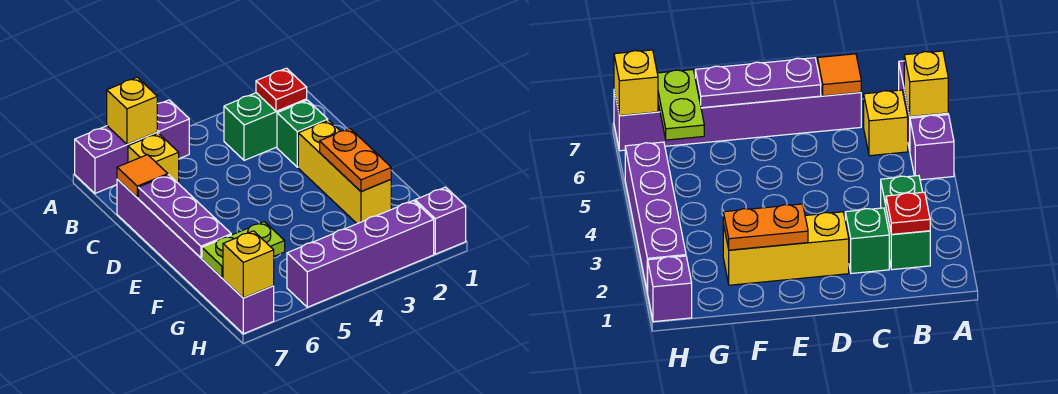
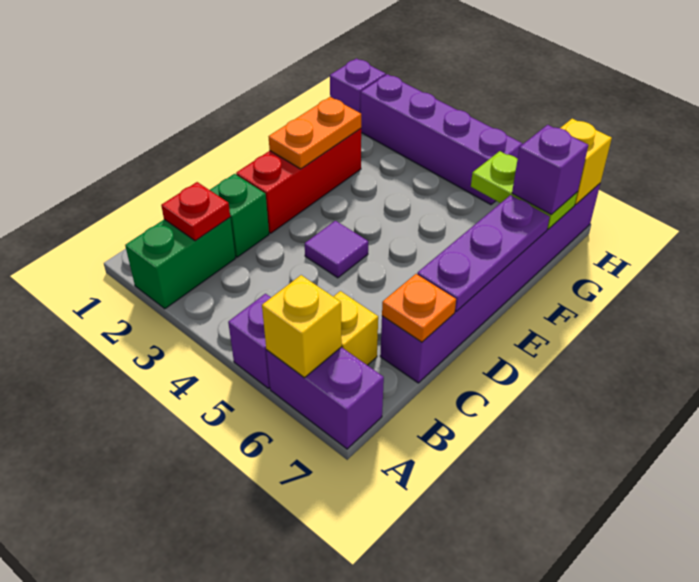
green brick B2:B3 level 1 -> green brick A2:B2 level 1
orange tile C7 level 2 -> orange plate C7 level 2
yellow brick D2:F2 level 1 -> red brick D2:F2 level 1
none -> purple tile D4 level 1
none -> purple brick G7 level 3

